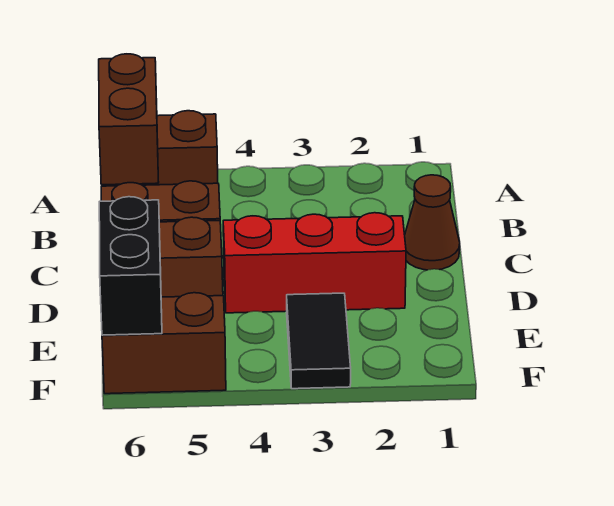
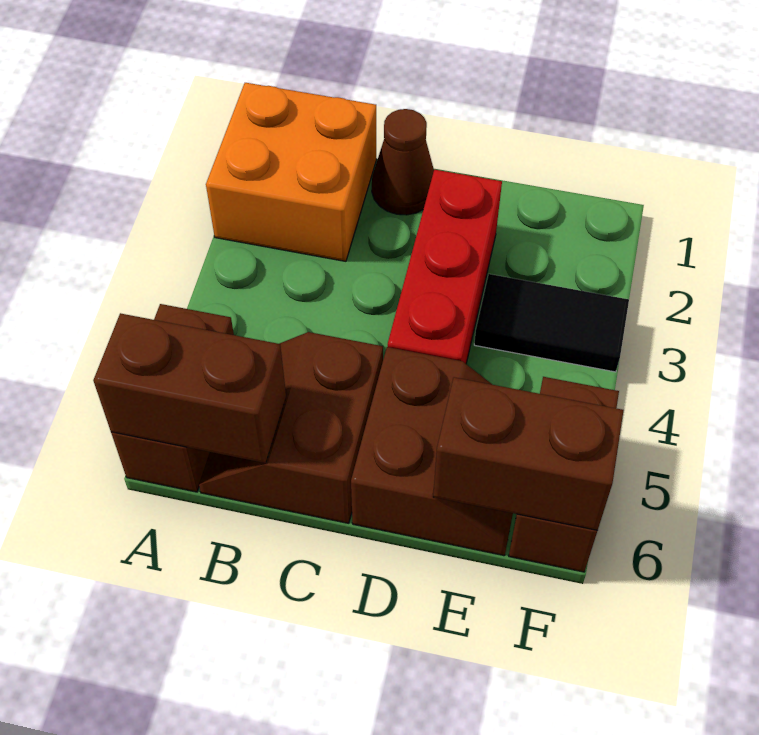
none -> orange brick A1:B2 level 1
black brick E6:F6 level 2 -> brown brick E6:F6 level 2

